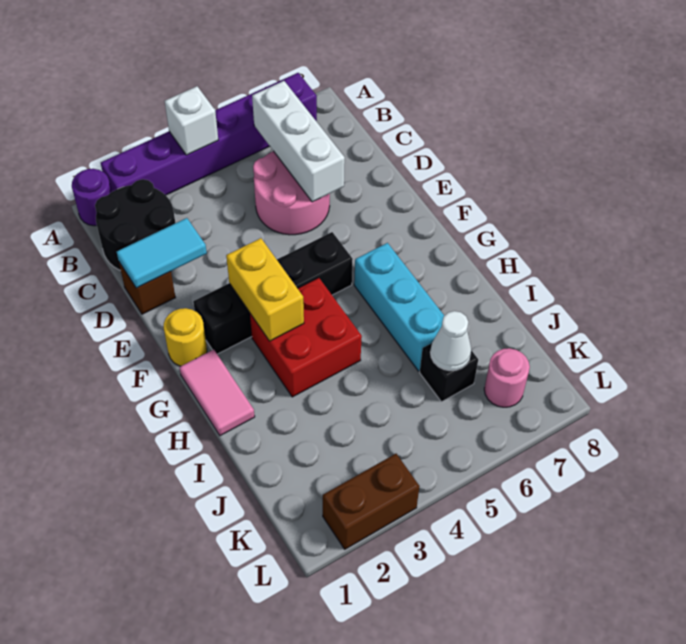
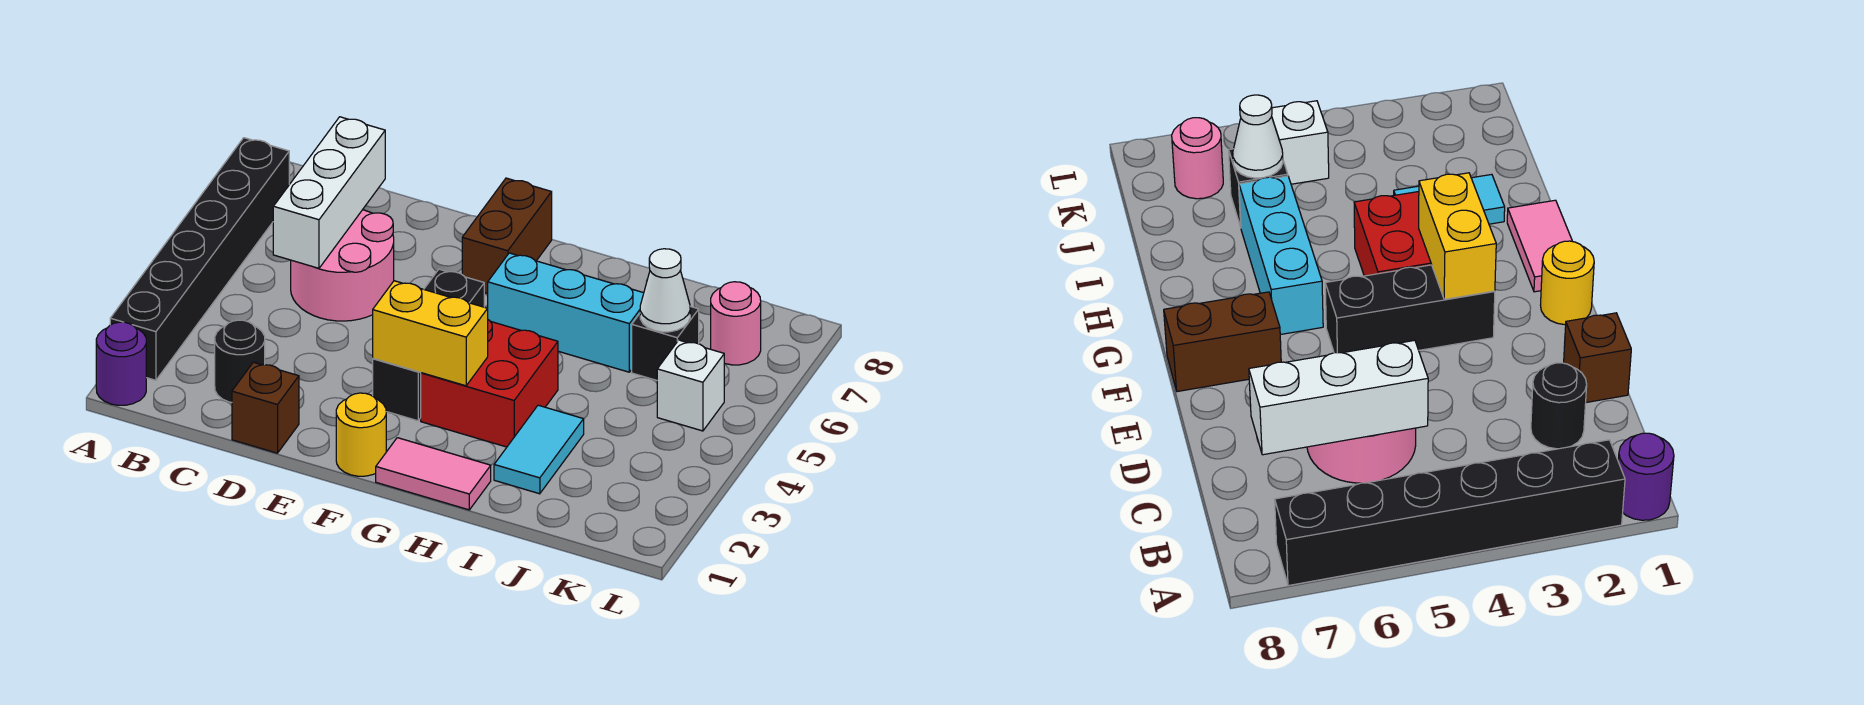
purple brick A2:A7 level 1 -> black brick A2:A7 level 1
white brick A4 level 2 -> white brick K5 level 1
black round brick B1:C2 level 1 -> black round brick C2 level 1
white brick B6:D6 level 2 -> white brick C5:C7 level 2
cyan tile D1:D2 level 2 -> cyan tile I2:I3 level 1
black brick F2:F5 level 1 -> black brick F3:F5 level 1
brown brick L2:L3 level 1 -> brown brick F7:F8 level 1

